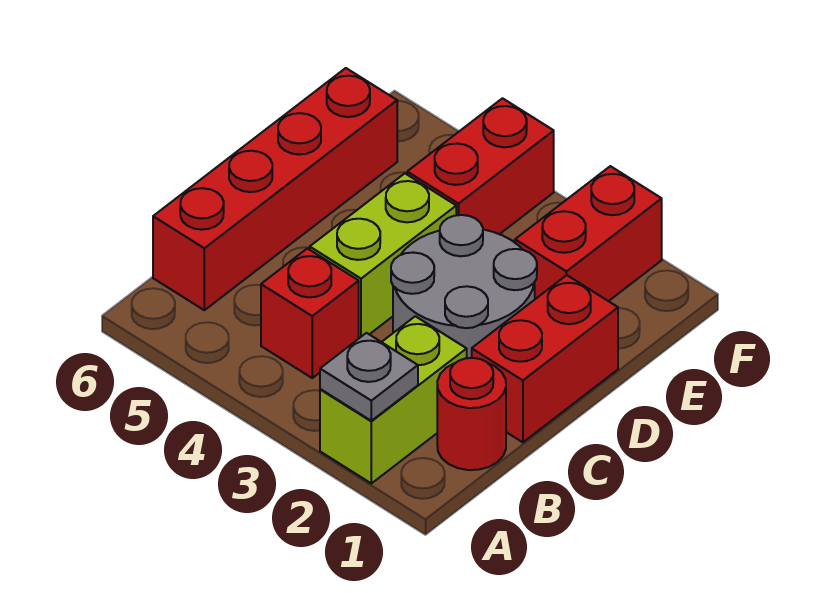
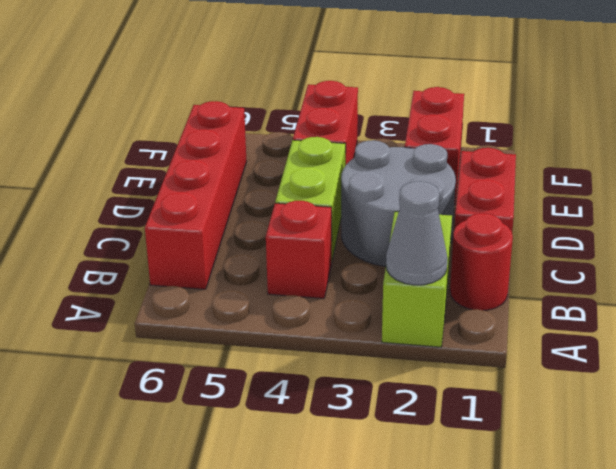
grey plate A2 level 2 -> grey cone A2 level 2

